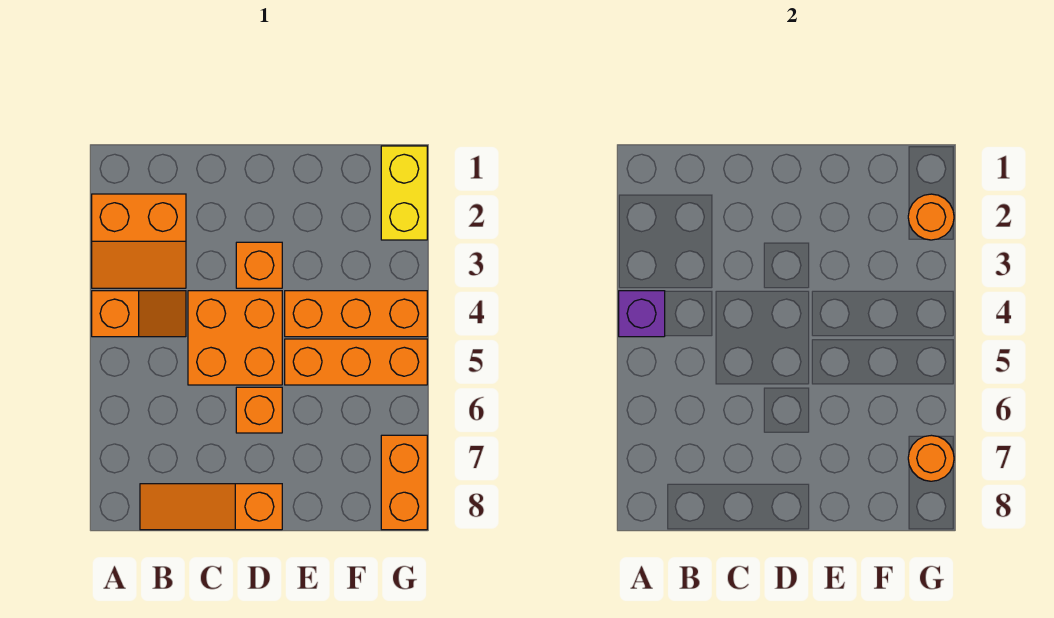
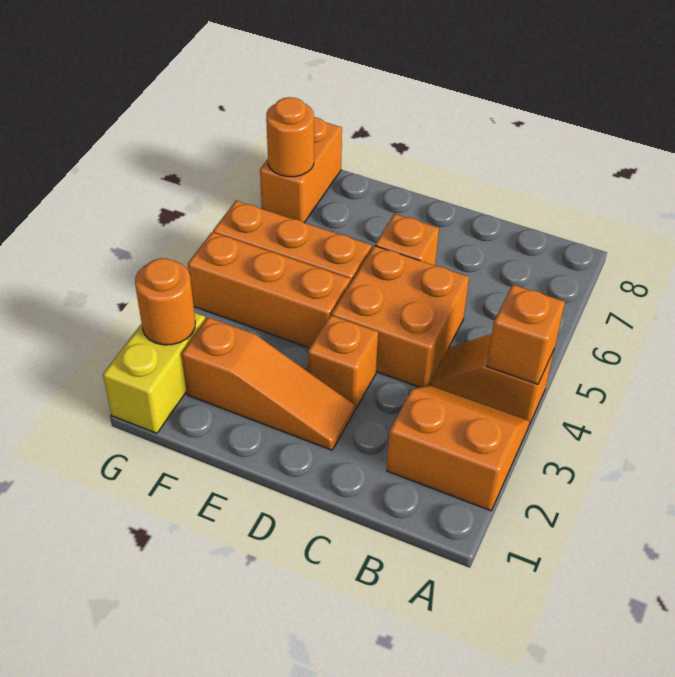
purple brick A4 level 2 -> orange brick A4 level 2
orange slope B8:D8 level 1 top D -> orange slope D2:F2 level 1 top F

